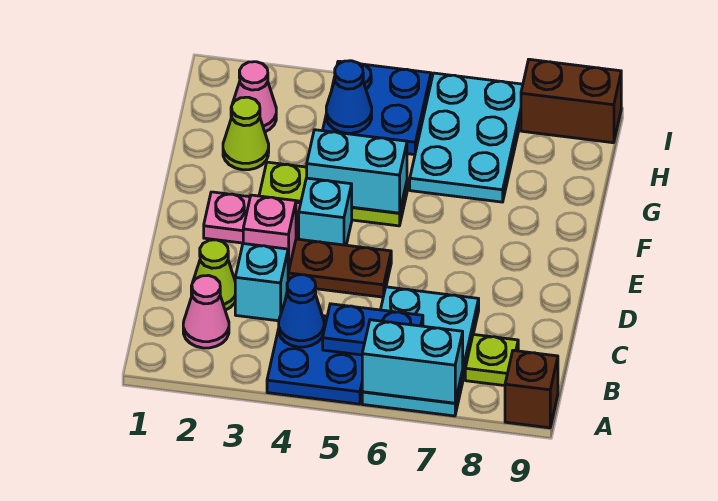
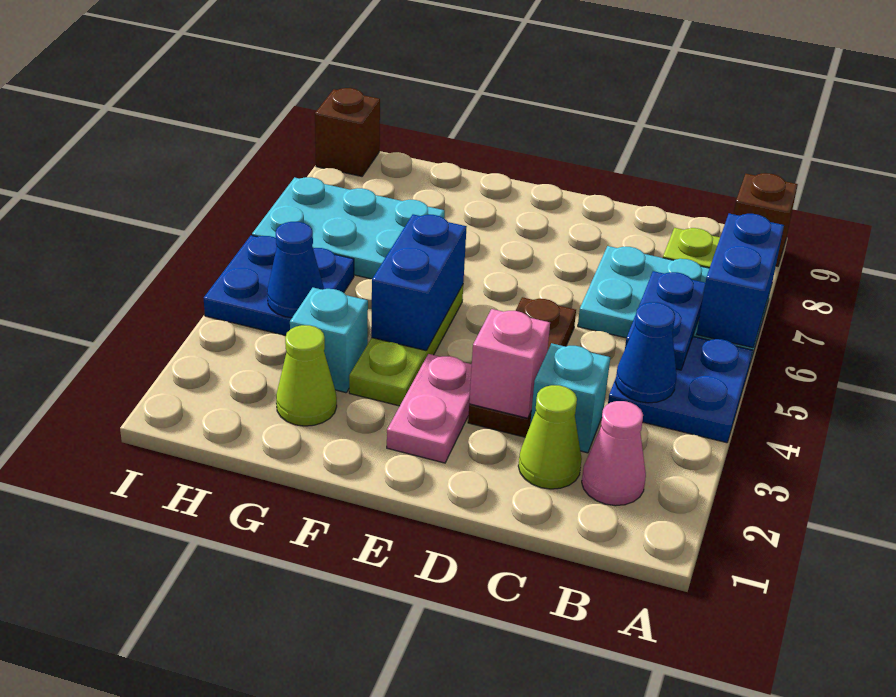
cyan brick A6:A7 level 2 -> blue brick A6:A7 level 2
cyan brick E4 level 1 -> cyan brick G3 level 1
cyan brick F4:F5 level 2 -> blue brick F4:F5 level 2
pink cone H2 level 1 -> none
brown brick I8:I9 level 1 -> brown brick I9 level 1

